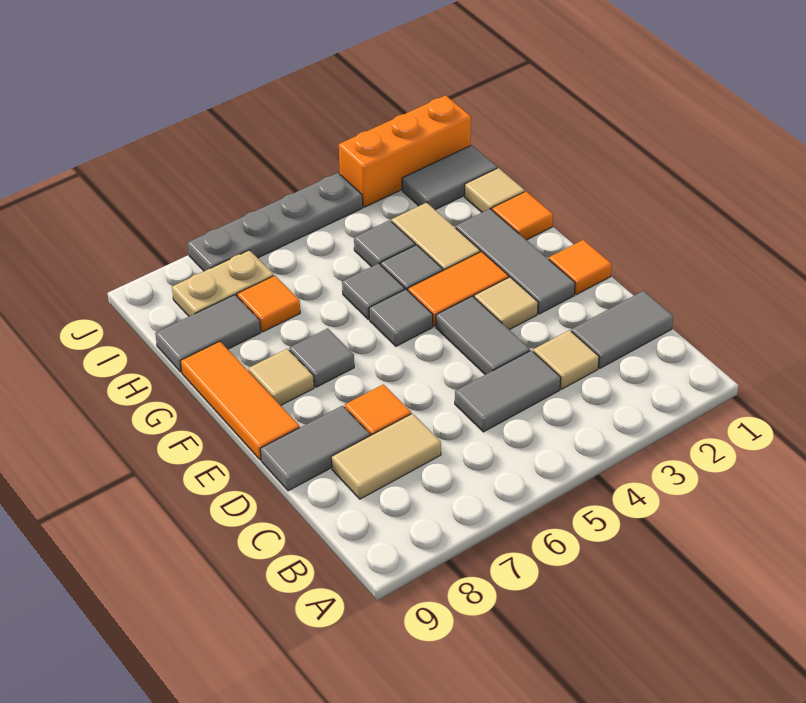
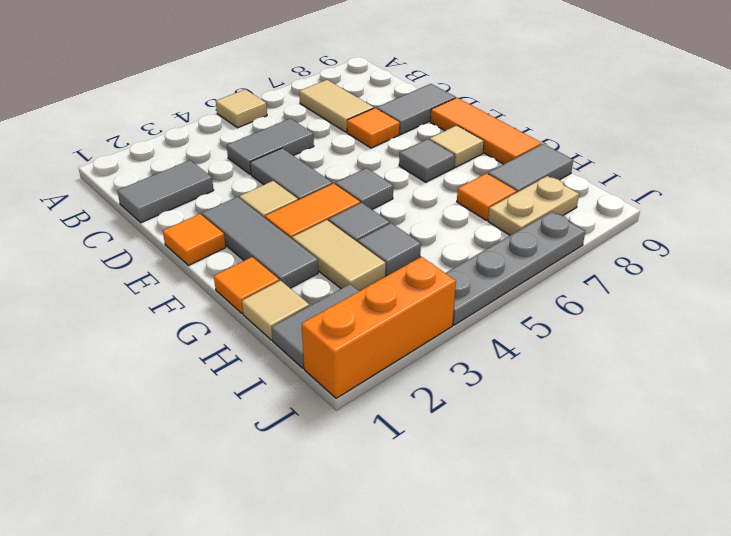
tan tile C3 level 1 -> tan tile A5 level 1
tan tile C7:C8 level 1 -> tan tile B7:C7 level 1
grey tile G5 level 1 -> none

